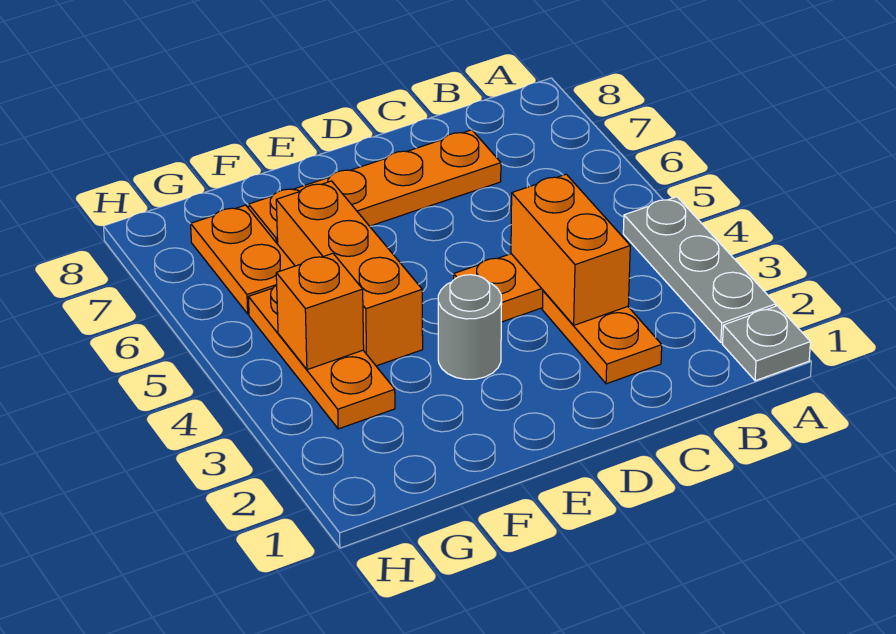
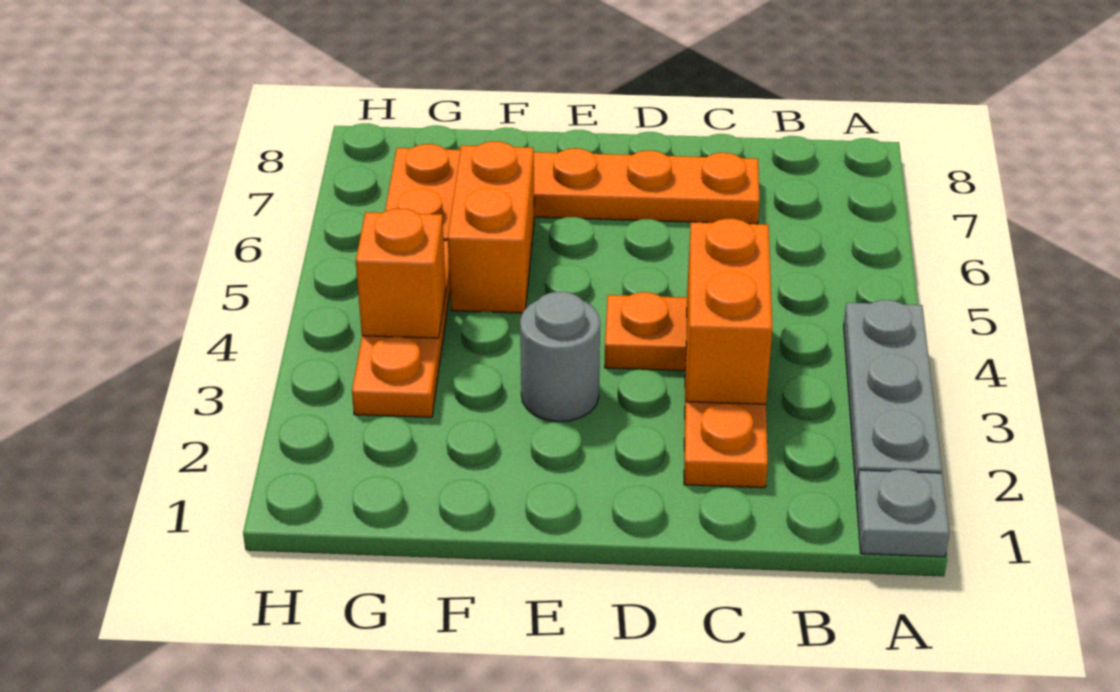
orange brick F4:F6 level 1 -> orange brick F5:F6 level 1

